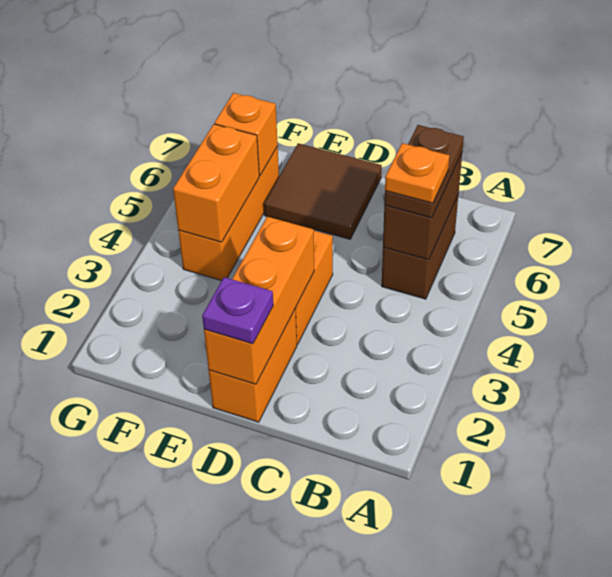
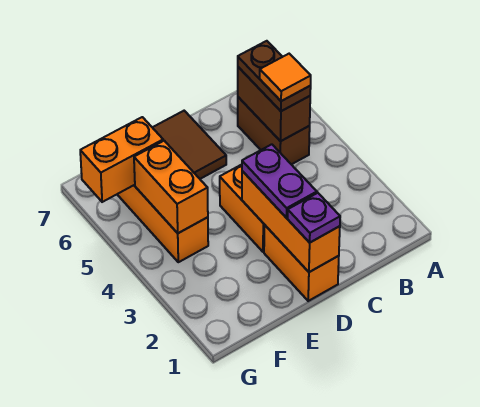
orange plate B5 level 4 -> orange tile B5 level 4
none -> purple plate D2:D3 level 3
orange brick F6 level 2 -> orange brick F6:G6 level 2

